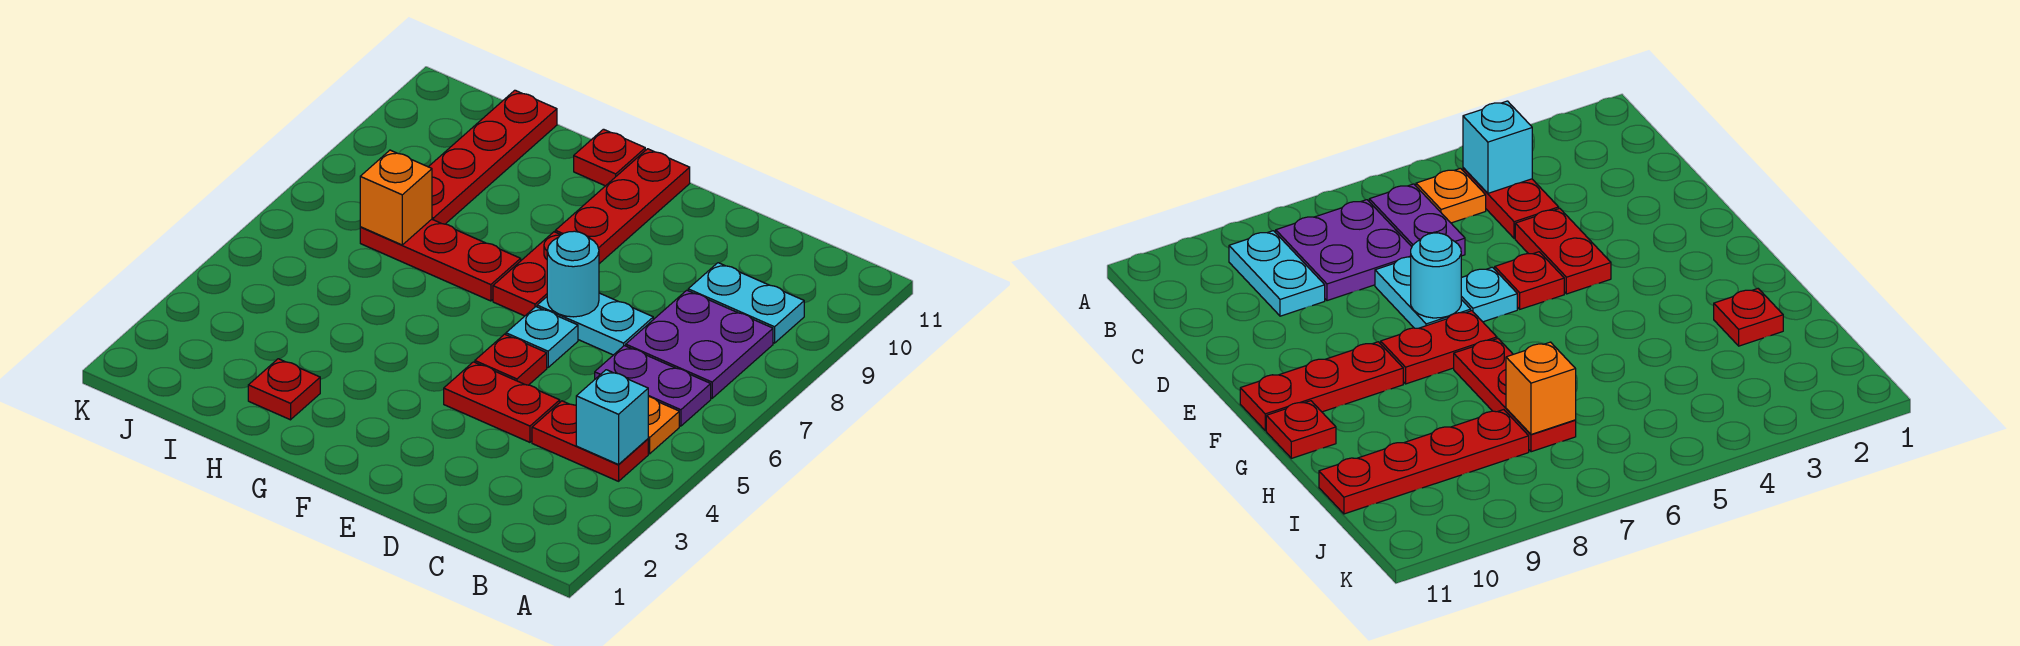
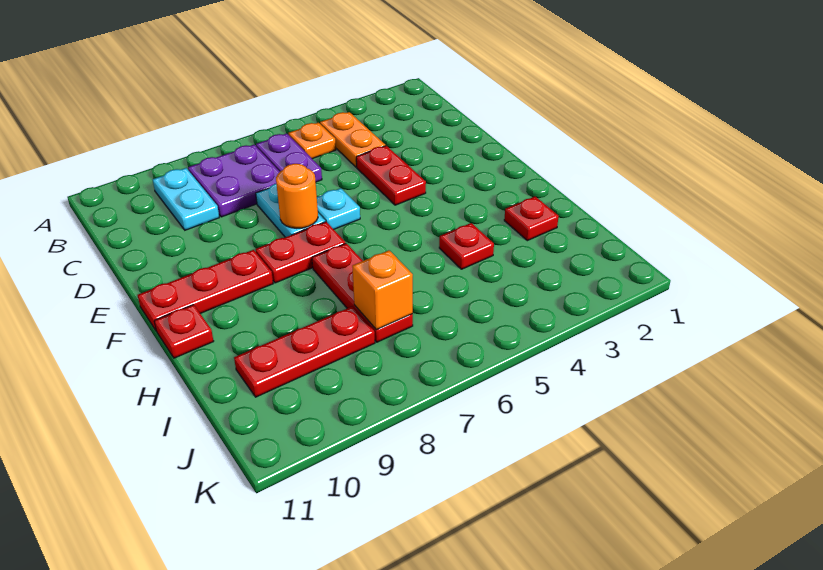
red plate B4:C4 level 1 -> orange plate B4:C4 level 1
cyan brick B4 level 2 -> none
red plate E5 level 1 -> red plate H4 level 1
cyan round brick E7 level 2 -> orange round brick E7 level 2
red plate I8:I11 level 1 -> red plate I8:I10 level 1

